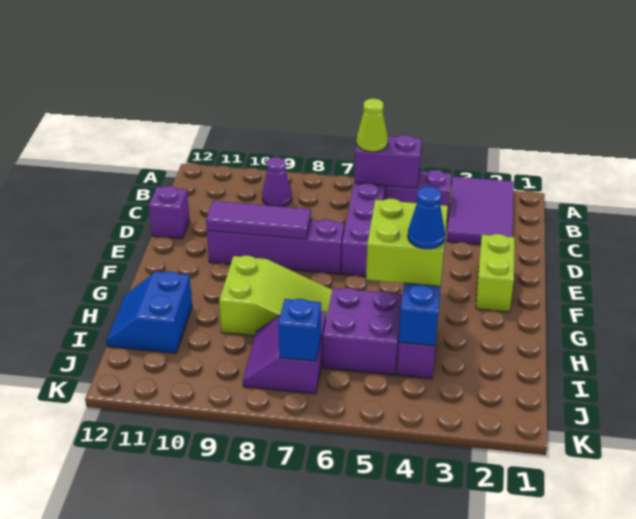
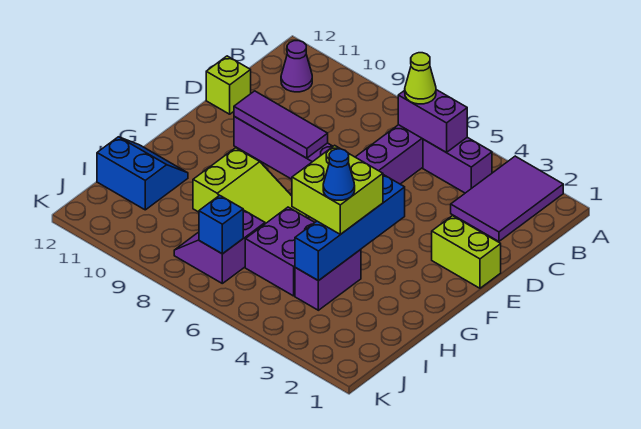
purple cone B9 level 1 -> purple cone B11 level 1
purple brick D12 level 1 -> lime brick D12 level 1
lime brick E2:F2 level 1 -> lime brick E1:E2 level 1
blue slope H11:I12 level 1 top 11 -> blue slope H11:I12 level 1 top I

